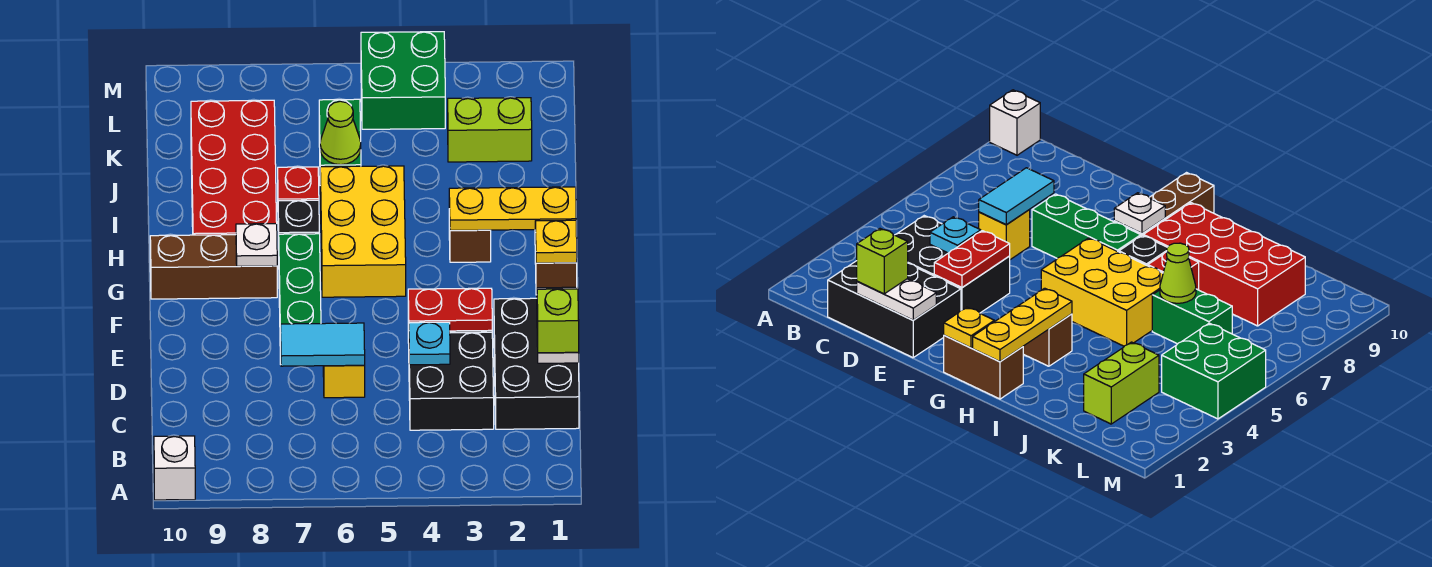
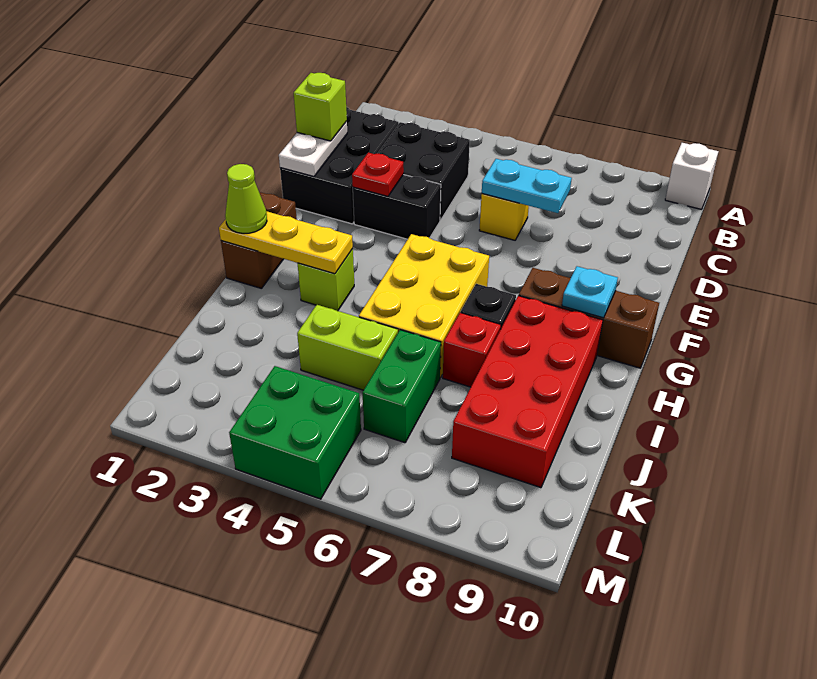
cyan plate D4 level 2 -> cyan plate G9 level 2
cyan tile D6:D7 level 2 -> cyan plate D6:D7 level 2
red plate E3:E4 level 2 -> red plate E3 level 2
green brick E7:G7 level 1 -> none
yellow plate G1 level 2 -> none
white plate G8 level 2 -> none
brown brick H3 level 1 -> lime brick H3 level 1
lime cone J6 level 2 -> lime cone H1 level 3
lime brick K2:K3 level 1 -> lime brick J4:J5 level 1

